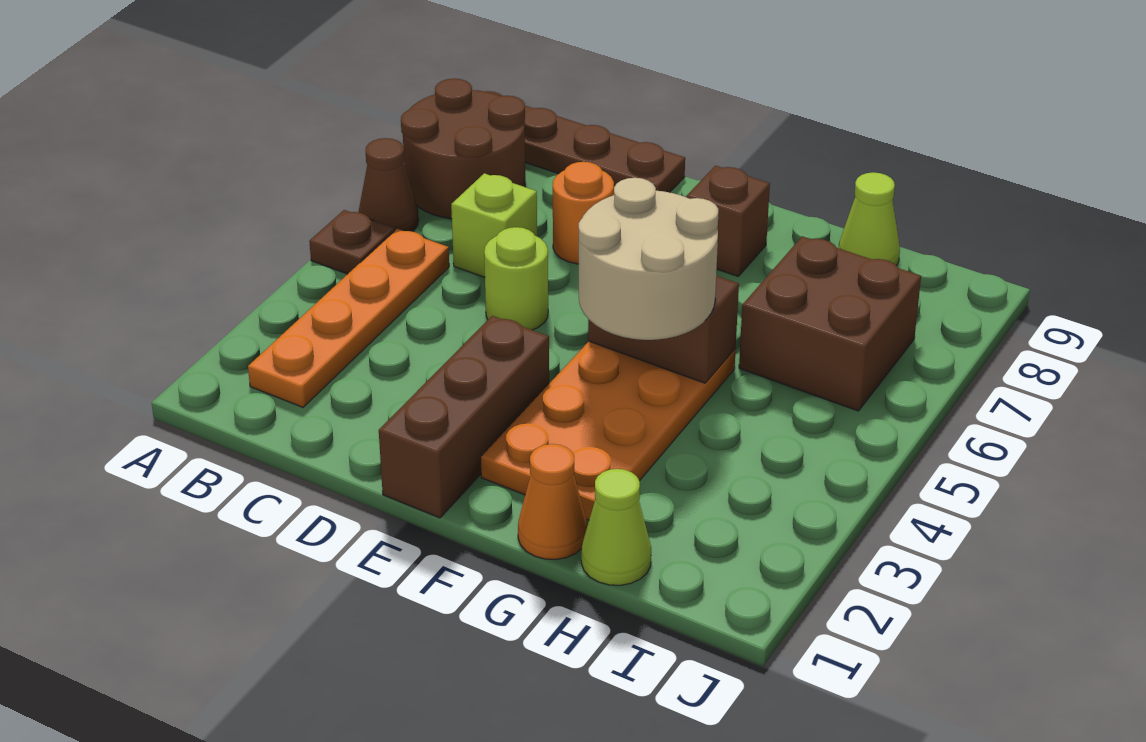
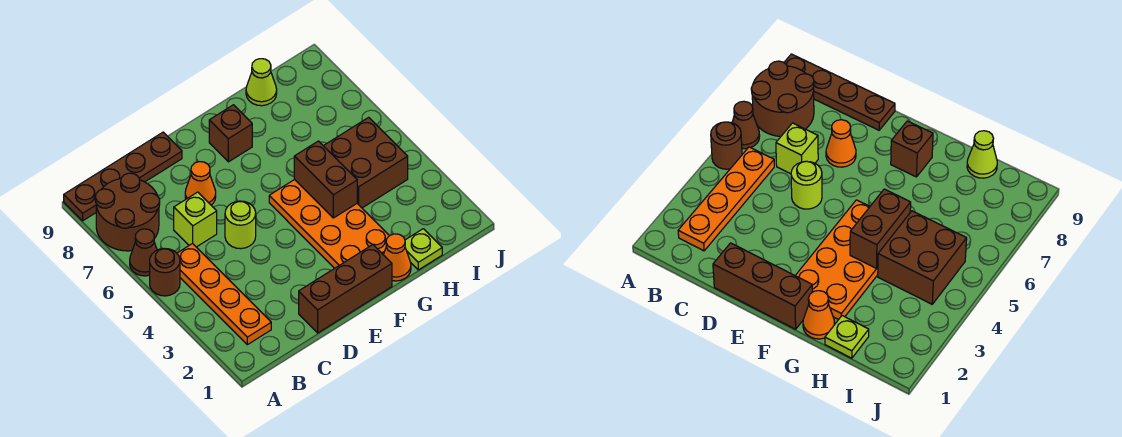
brown plate A5 level 1 -> brown round brick A5 level 1
orange round brick D7 level 1 -> orange cone D7 level 1
brown brick E1:E3 level 1 -> brown brick D1:F1 level 1
tan round brick F4:G5 level 3 -> none
brown brick F5:G5 level 2 -> brown brick G4:G5 level 2
lime cone H1 level 1 -> lime plate H1 level 1
brown brick H6:I7 level 1 -> brown brick H4:I5 level 1

